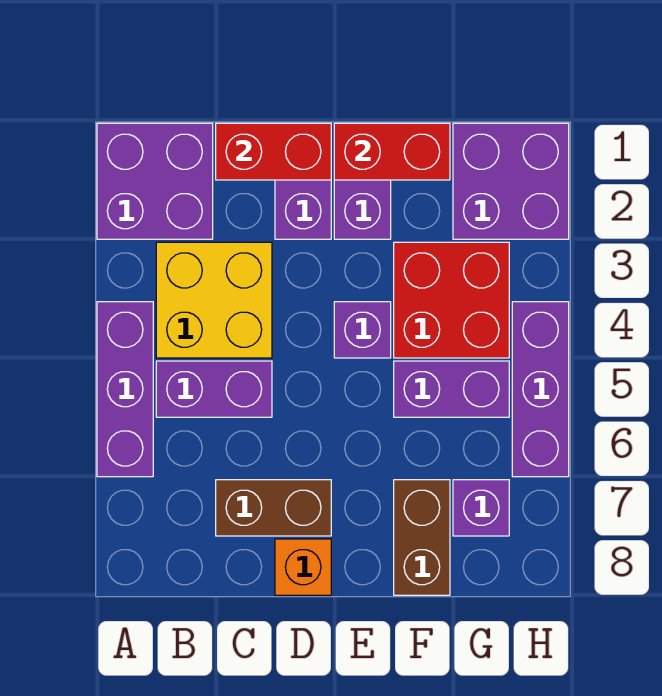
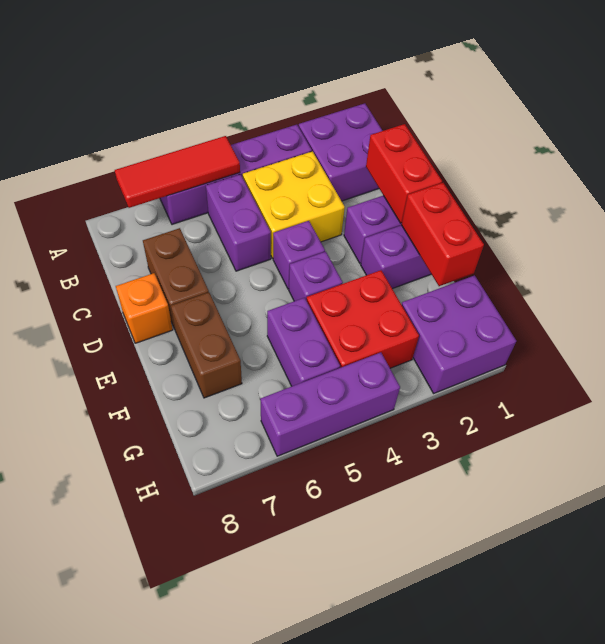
purple brick A4:A6 level 1 -> purple brick A3:A6 level 1
none -> red tile A5:A7 level 2
brown brick F7:F8 level 1 -> brown brick E7:F7 level 1
purple brick G7 level 1 -> purple brick D4 level 1

